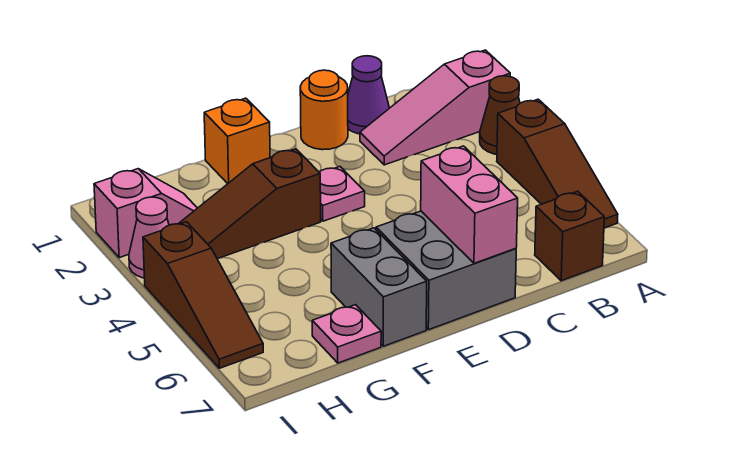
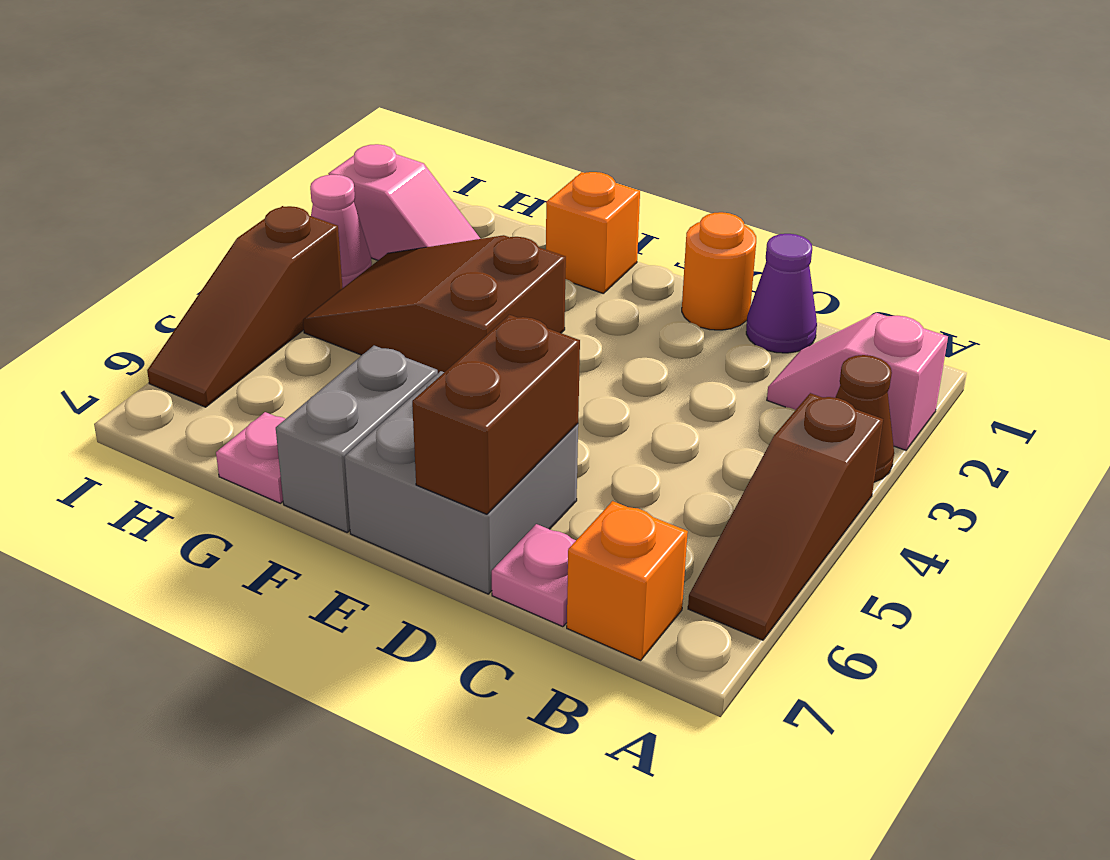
pink slope A2:C2 level 1 top A -> pink slope A2:B2 level 1 top A
brown brick B7 level 1 -> orange brick B7 level 1
pink brick D6:D7 level 2 -> brown brick D6:D7 level 2
pink plate E3 level 1 -> pink plate C7 level 1
brown slope F3:H3 level 1 top F -> brown slope F3:H4 level 1 top F

